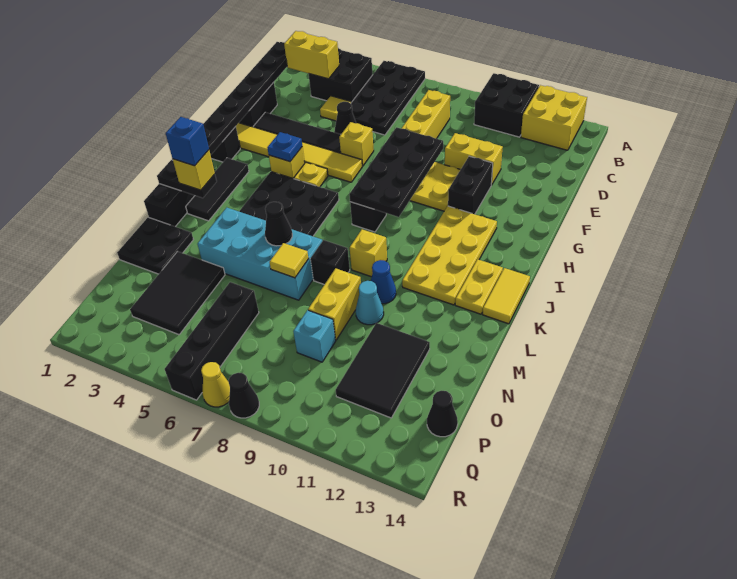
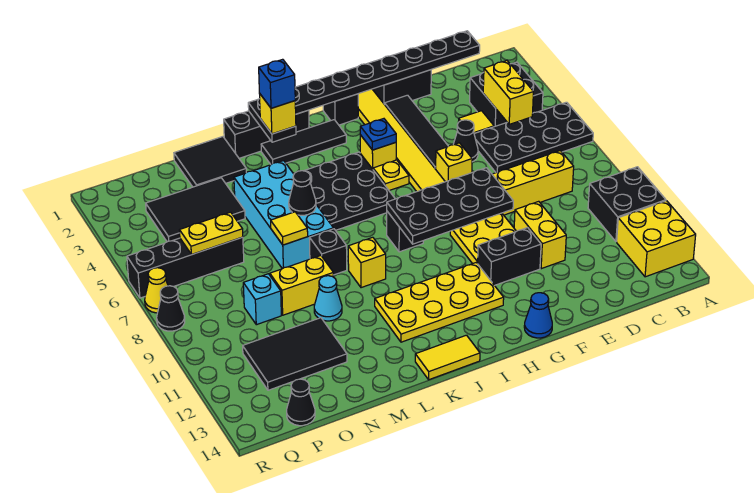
yellow brick C2:C3 level 2 -> yellow brick C4:C5 level 2
yellow plate J13:K13 level 1 -> yellow plate O6:P6 level 2
blue cone L10 level 1 -> blue cone G14 level 1
black plate M1:N2 level 1 -> black tile M1:N2 level 1

